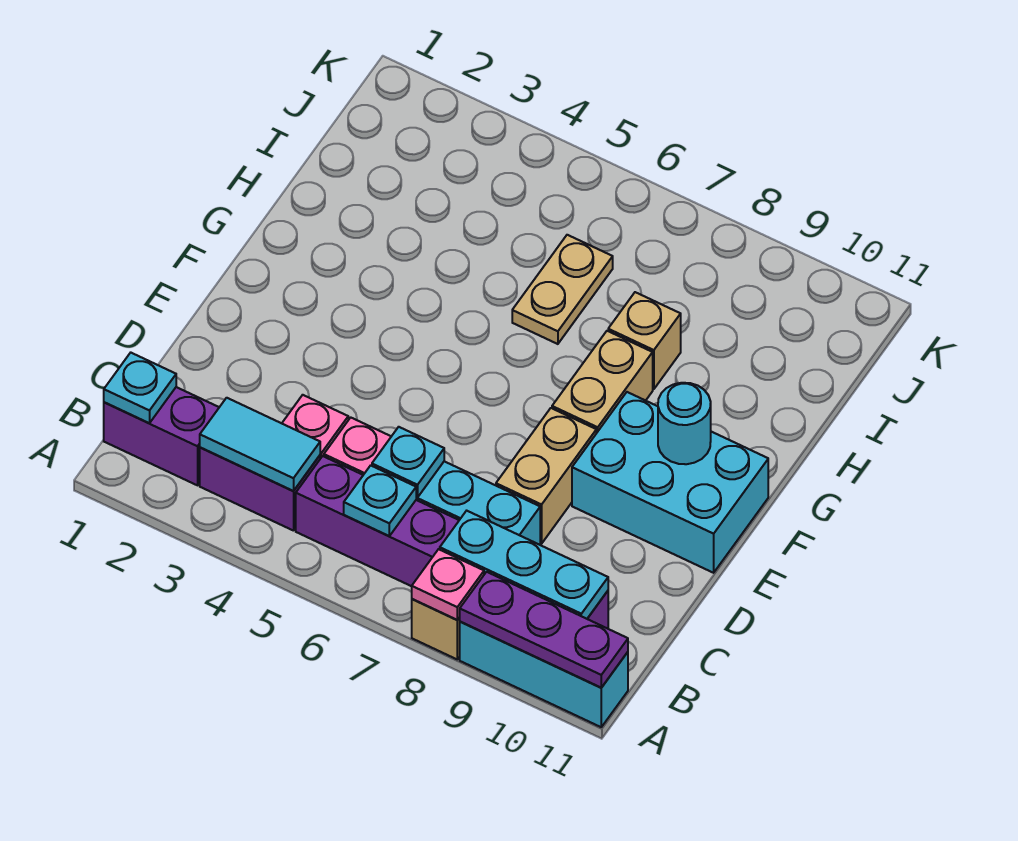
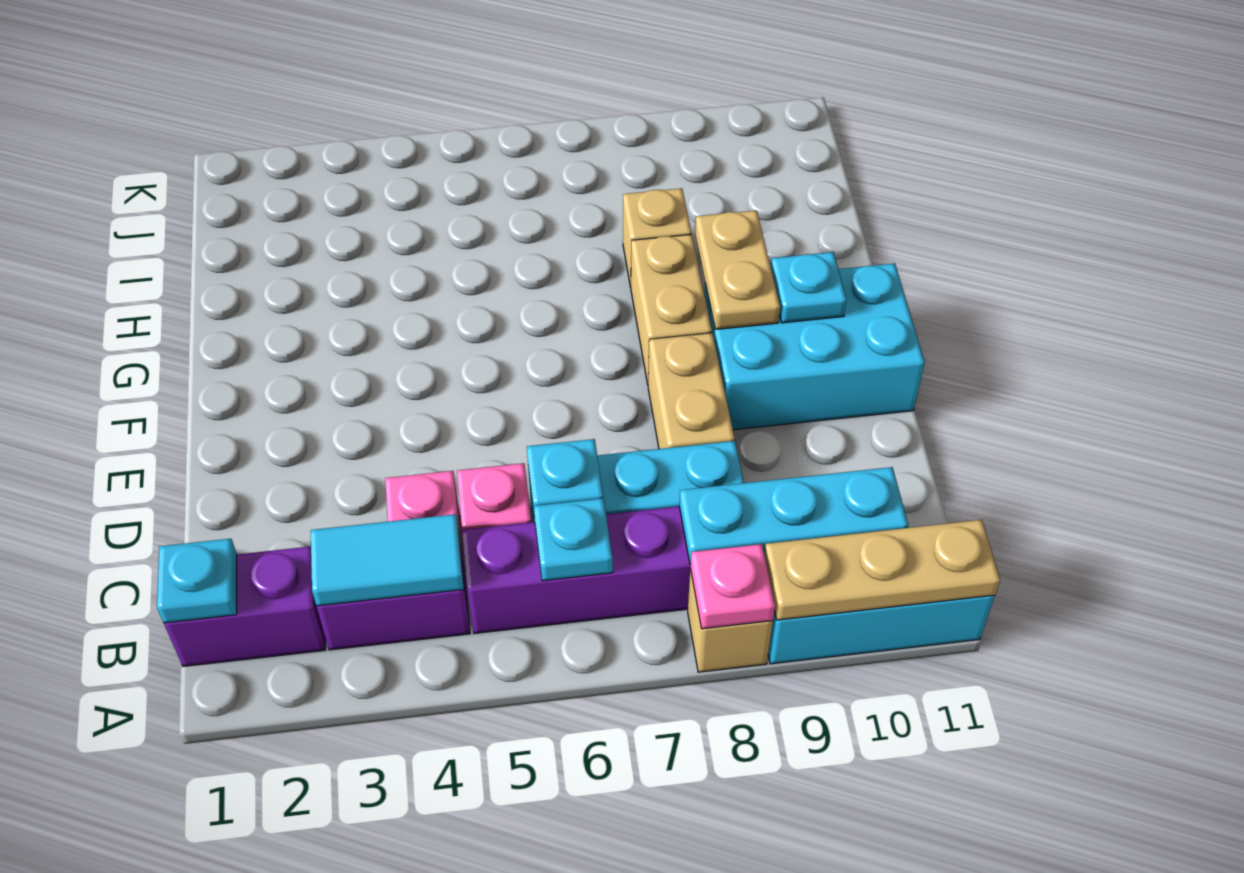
purple plate A9:A11 level 2 -> tan plate A9:A11 level 2
cyan round brick F10 level 2 -> cyan plate F10 level 2
tan plate H6:I6 level 1 -> tan plate F9:G9 level 2

